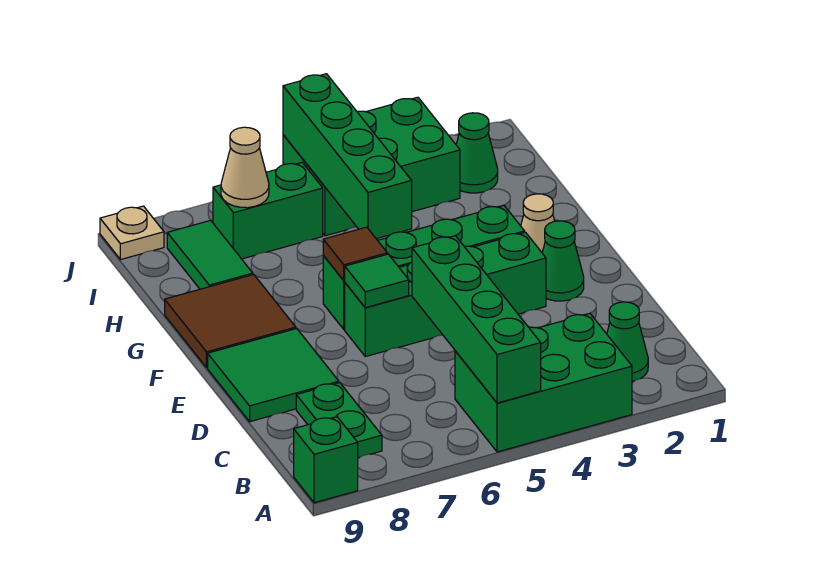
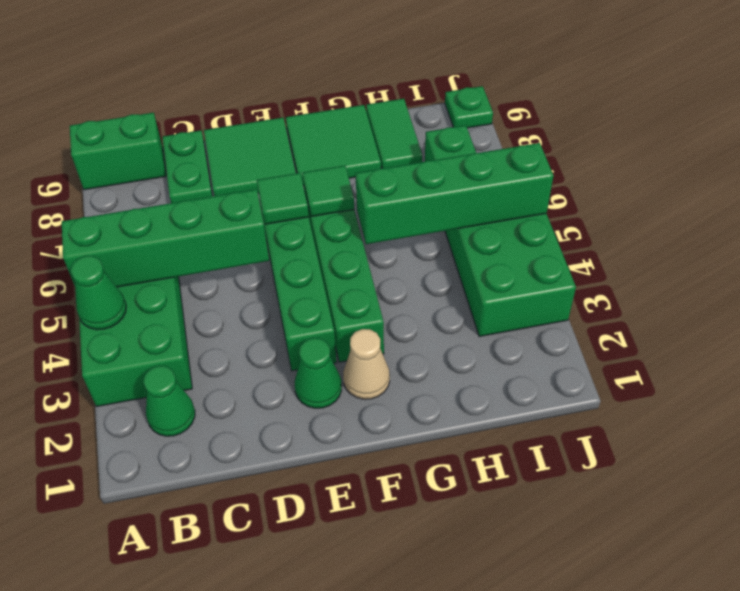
green brick A9 level 1 -> green brick A9:B9 level 1
green plate B8:C8 level 1 -> green plate C8:C9 level 1
brown tile F6 level 2 -> green tile F6 level 2
brown tile F8:G9 level 1 -> green tile F8:G9 level 1
green tile H8:I8 level 1 -> green tile H8:H9 level 1
green cone I2 level 1 -> green cone A4 level 2
tan cone I7 level 2 -> none
tan plate J9 level 1 -> green plate J9 level 1

